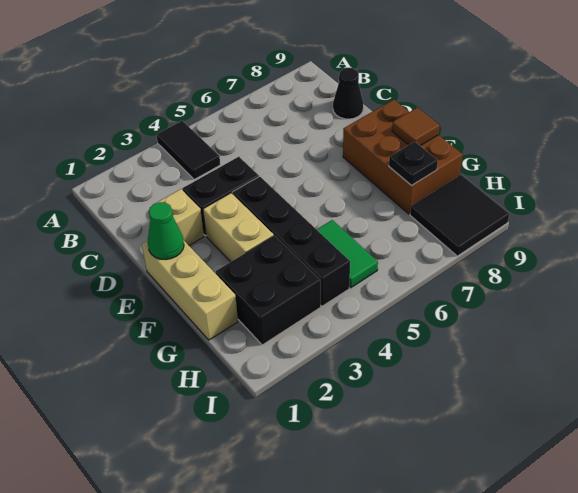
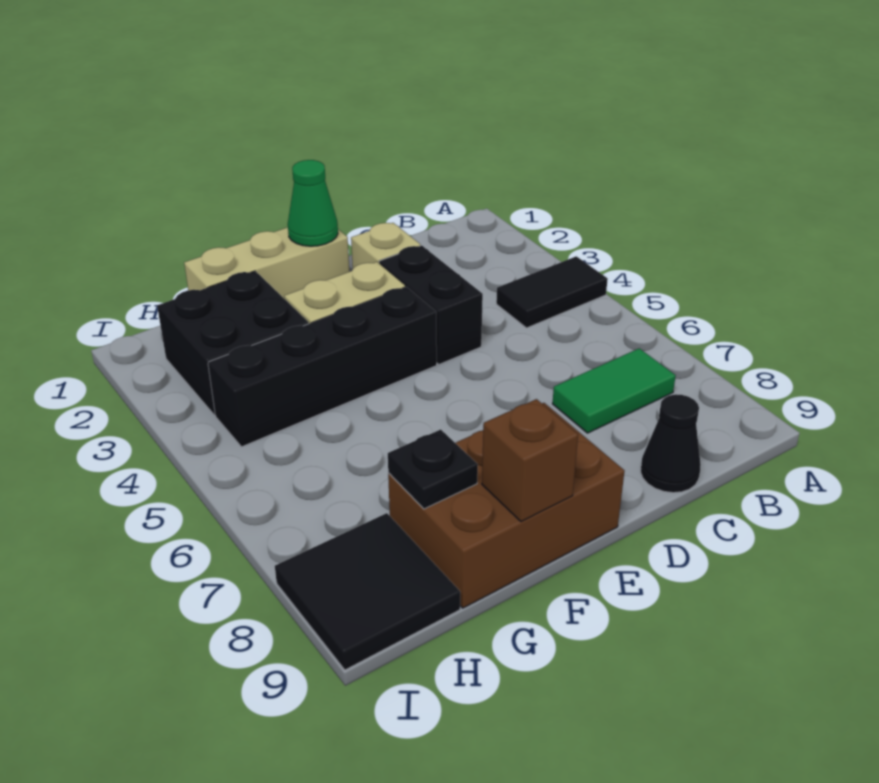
brown tile F9 level 2 -> brown brick F9 level 2
green tile G5:H5 level 1 -> green tile B7:C7 level 1

